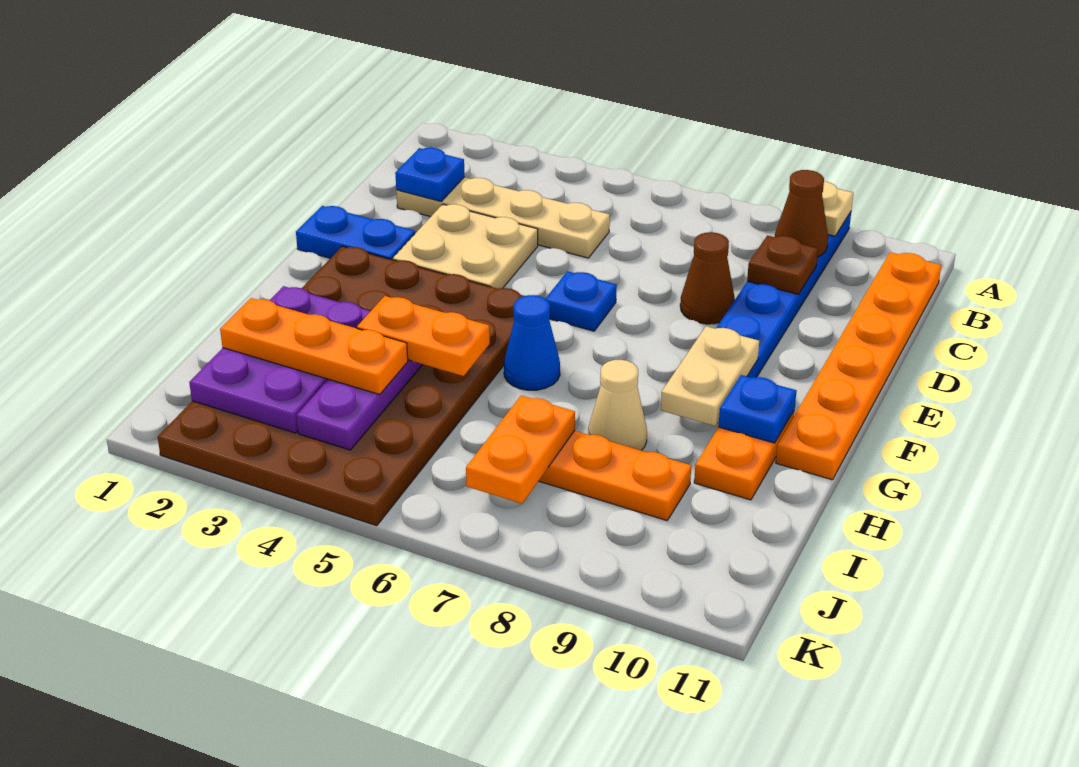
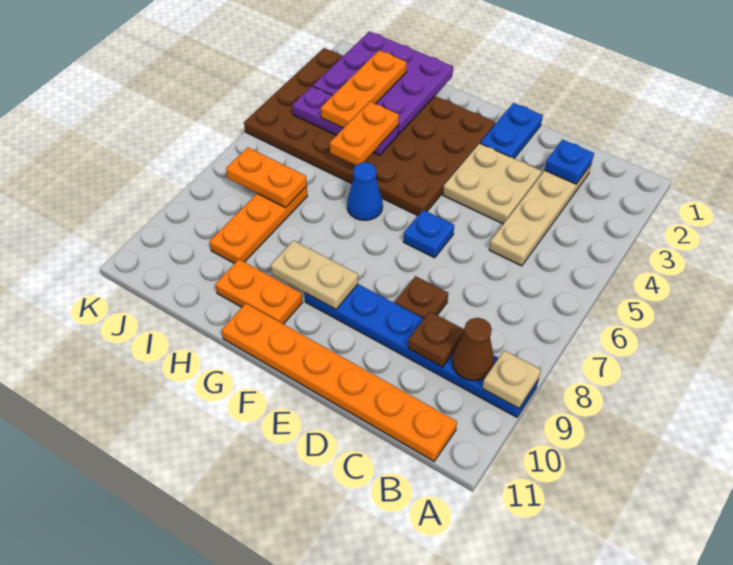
brown cone D8 level 1 -> brown plate D8 level 1
blue plate G10 level 2 -> none
purple plate H2:J3 level 2 -> purple plate H1:J3 level 2
tan cone H8 level 1 -> none

